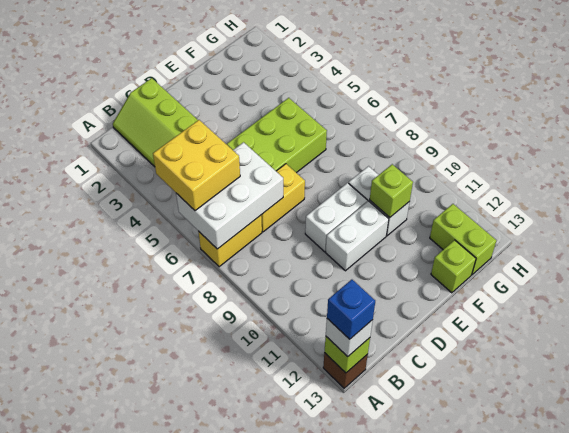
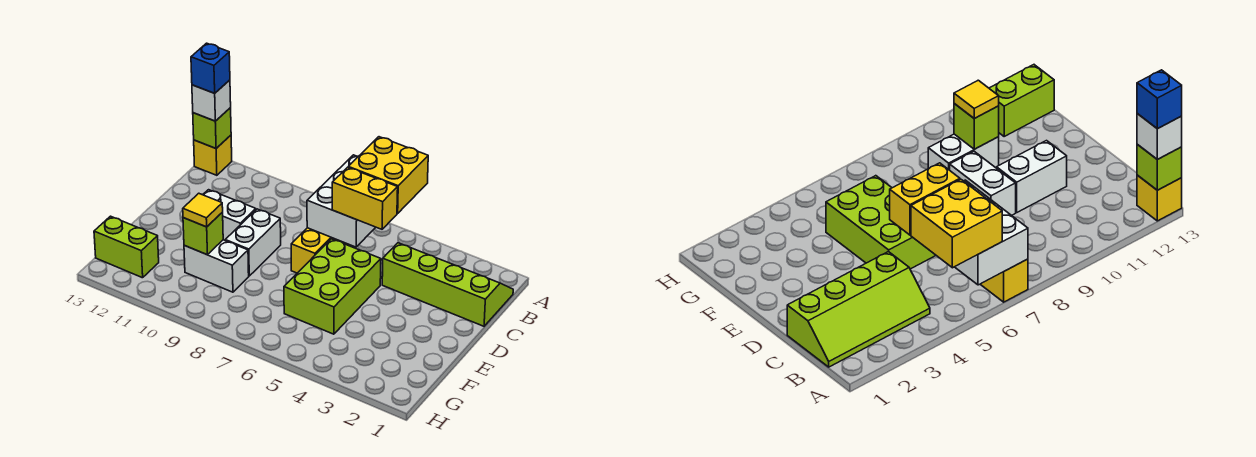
brown brick A13 level 1 -> yellow brick A13 level 1
none -> yellow brick C5:C6 level 3
white brick D10:E10 level 1 -> white brick D10:D11 level 1
none -> yellow tile F10 level 3
lime brick F13 level 1 -> none

